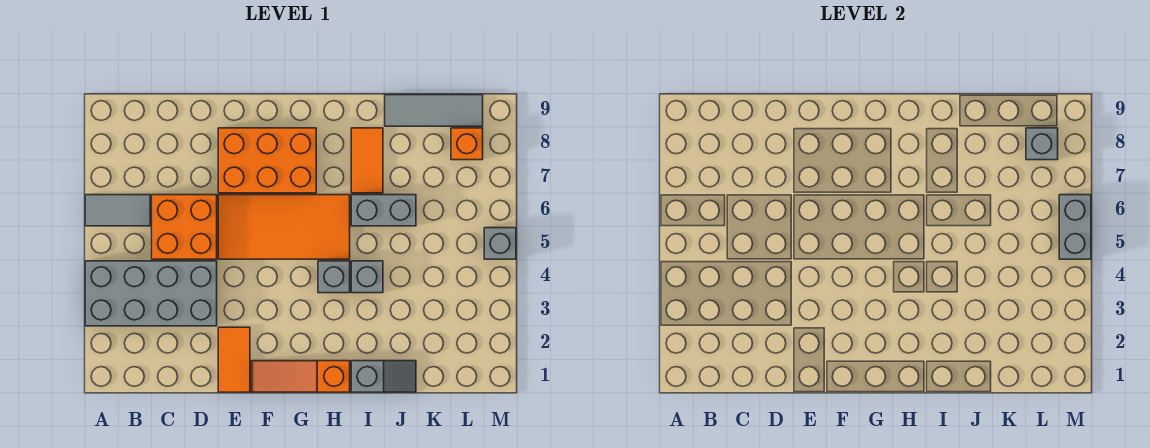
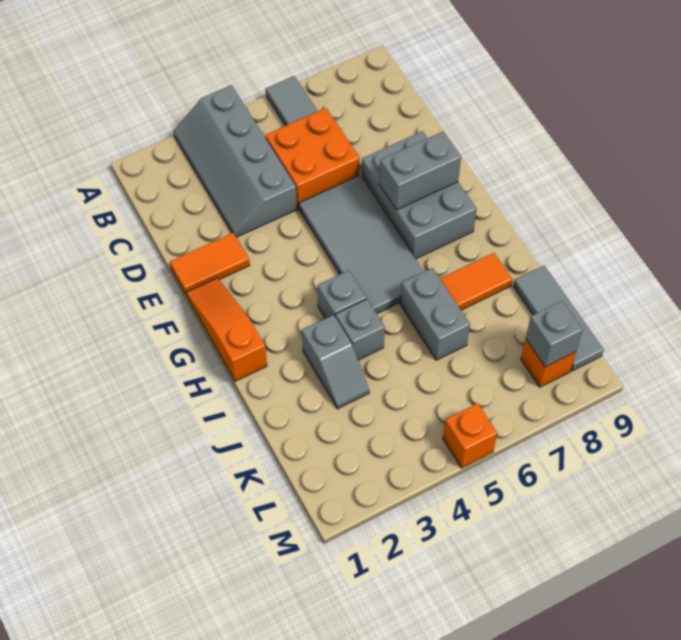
grey brick A3:D4 level 1 -> grey slope A3:D4 level 1 top 4
orange tile E5:H6 level 1 -> grey tile E5:H6 level 1
orange brick E7:G8 level 1 -> grey brick E7:G8 level 1
grey slope I1:J1 level 1 top I -> grey slope I3:J3 level 1 top I
grey brick M5 level 1 -> orange brick M5 level 1
grey brick M5:M6 level 2 -> grey brick F7:F8 level 2

